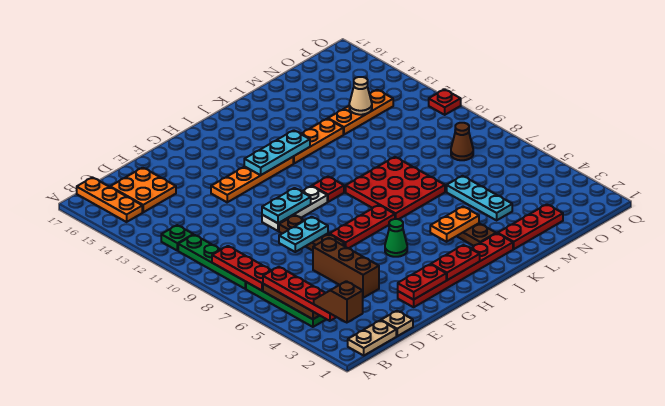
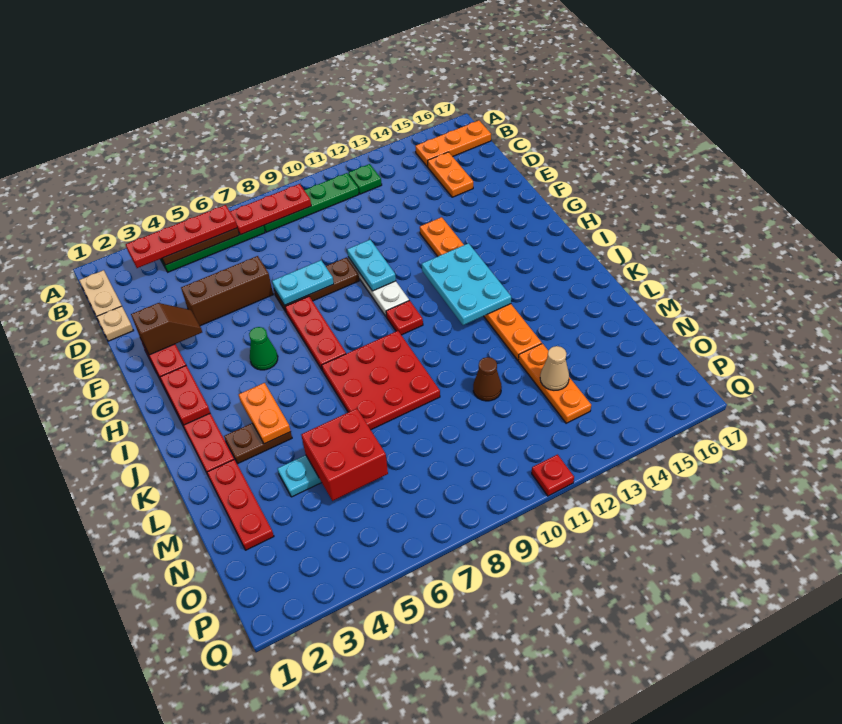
brown slope B2:B3 level 4 top 2 -> brown slope F2:F3 level 3 top 2
orange plate C15:D16 level 1 -> orange plate C15:D15 level 1
cyan plate E8:F8 level 2 -> cyan plate F7:F8 level 2
cyan plate H13:J13 level 2 -> cyan plate H12:J13 level 2
none -> red brick M5:N6 level 2
brown cone O8 level 1 -> brown cone M11 level 1

